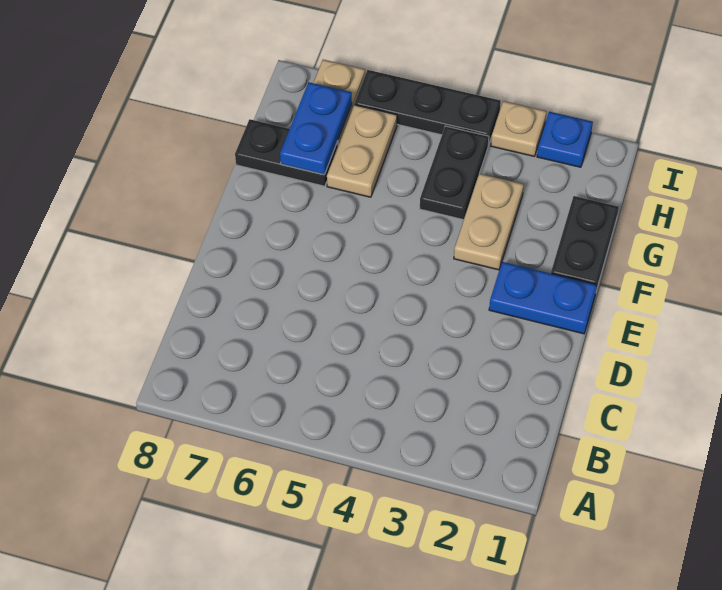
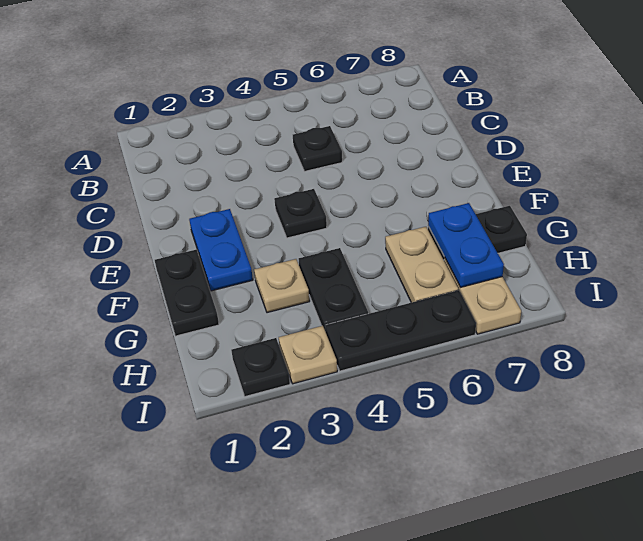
none -> black plate C5 level 1
blue plate E1:E2 level 1 -> blue plate E2:F2 level 1
none -> black plate E4 level 1
tan plate F3:G3 level 1 -> tan plate G3 level 1
blue plate I2 level 1 -> black plate I2 level 1

